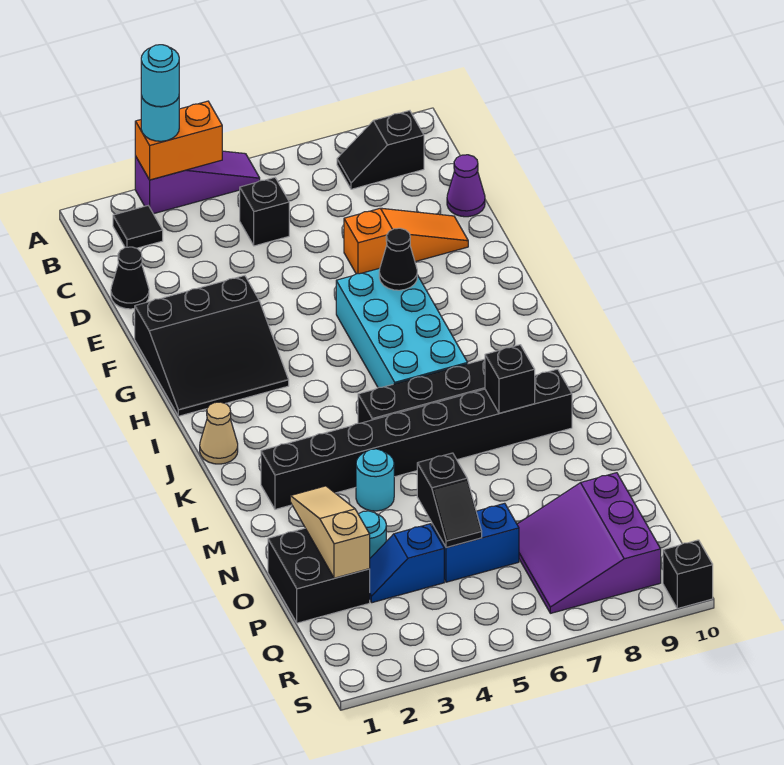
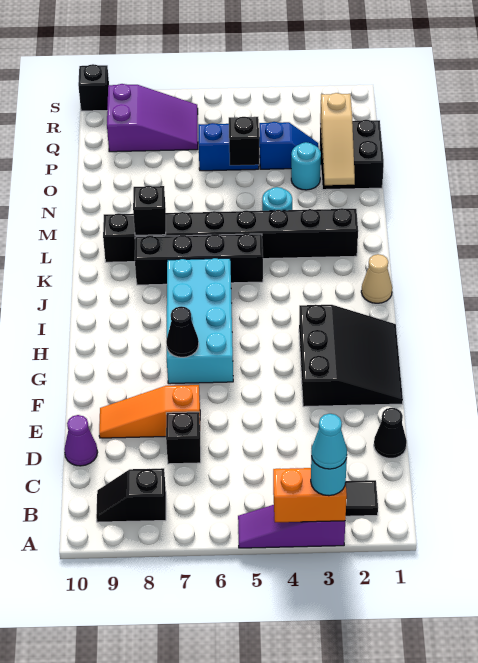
cyan round brick A3 level 4 -> cyan cone A3 level 4
black slope B8:B9 level 1 top 9 -> black slope B8:B9 level 1 top 8
black brick C5 level 1 -> black brick D7 level 1
black slope F1:H3 level 1 top F -> black slope F1:H3 level 1 top 3
purple slope P7:R9 level 1 top 9 -> purple slope Q7:R9 level 1 top 9

